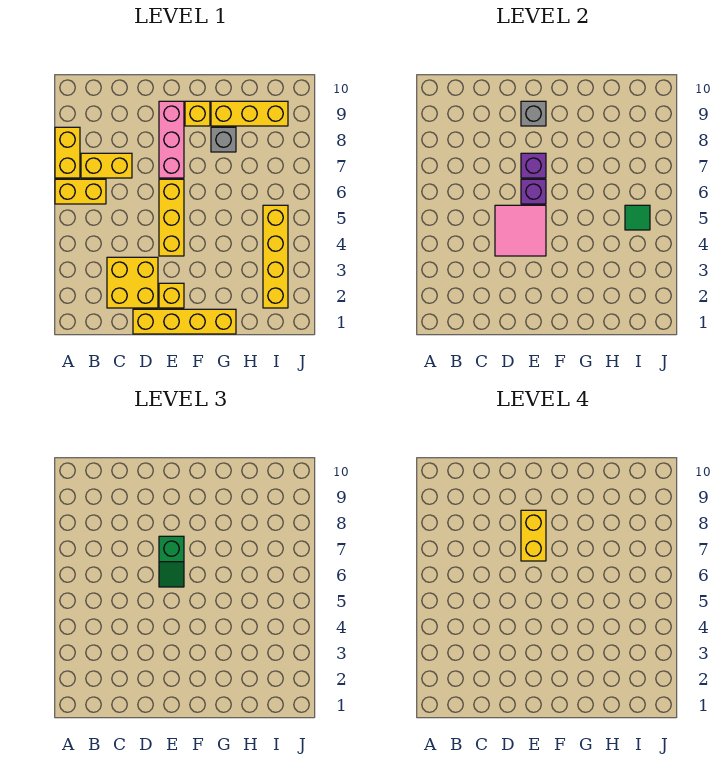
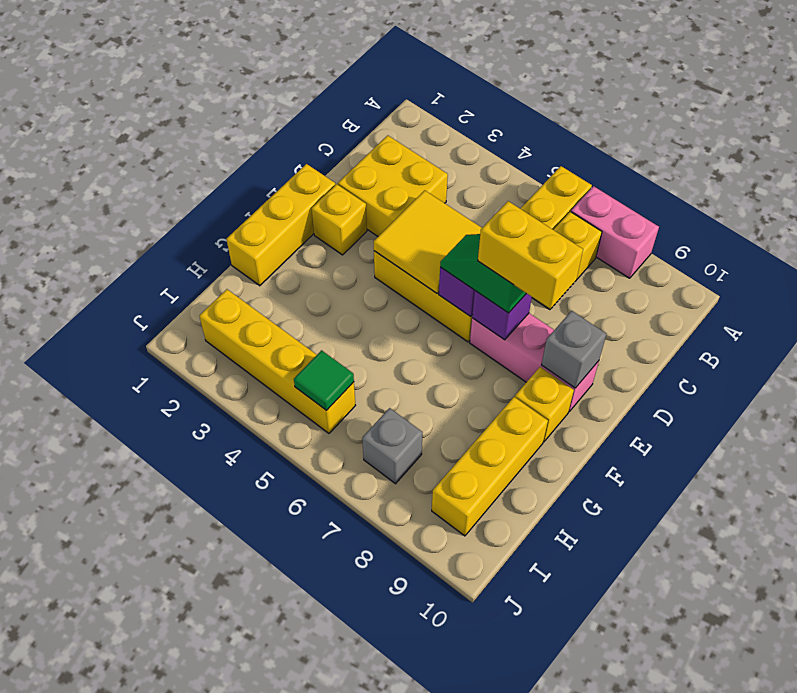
yellow brick A7:A8 level 1 -> pink brick A7:A8 level 1
yellow brick D1:G1 level 1 -> yellow brick E1:G1 level 1
pink tile D4:E5 level 2 -> yellow tile D4:E5 level 2
grey brick G8 level 1 -> grey brick I7 level 1

